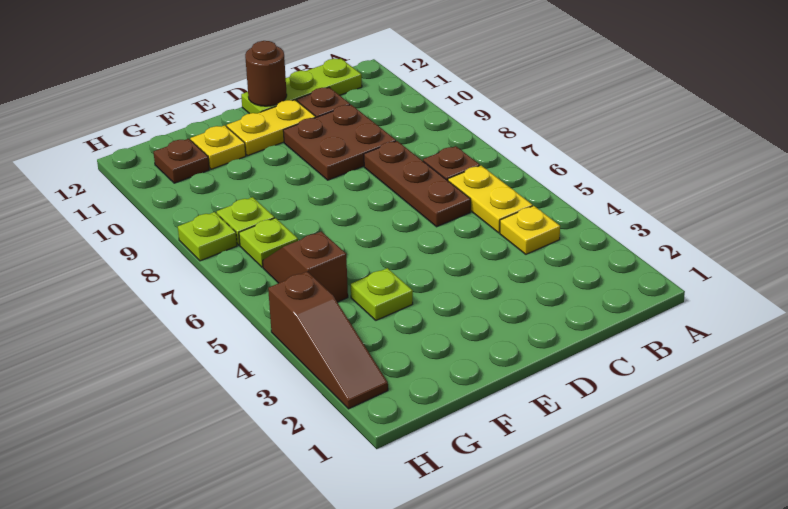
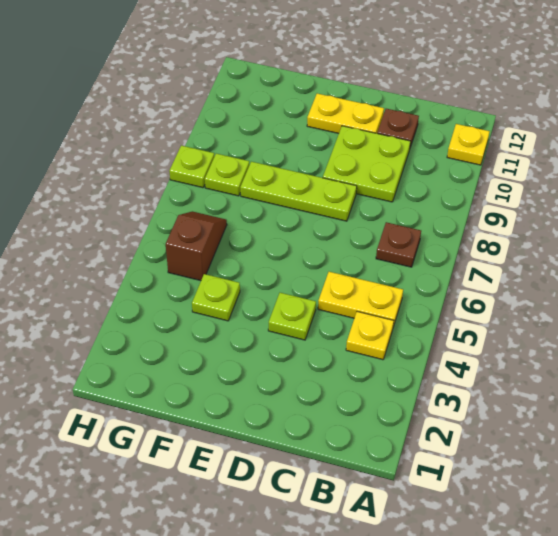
yellow plate B5:B6 level 1 -> yellow plate B5:C5 level 1
lime plate B12:D12 level 1 -> lime plate D8:F8 level 1
brown plate C6:C8 level 1 -> none
brown plate C9:D10 level 1 -> lime plate C9:D10 level 1
brown round brick D12 level 2 -> none
yellow plate F11 level 1 -> yellow plate A11 level 1
lime plate G7 level 1 -> lime plate D4 level 1
brown plate G11 level 1 -> none
brown slope H2:H4 level 1 top 4 -> none

